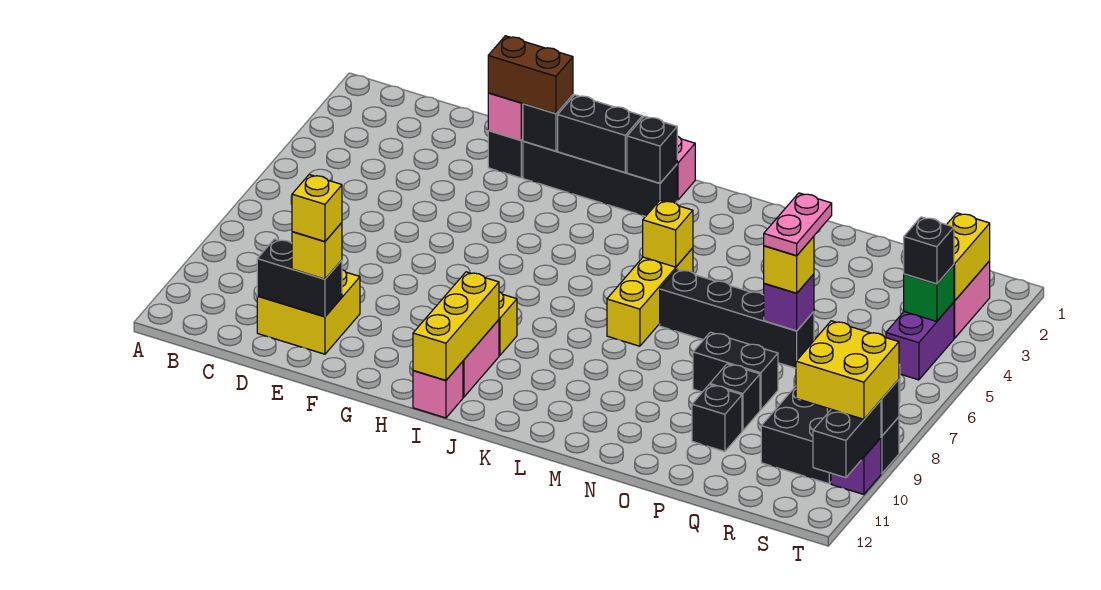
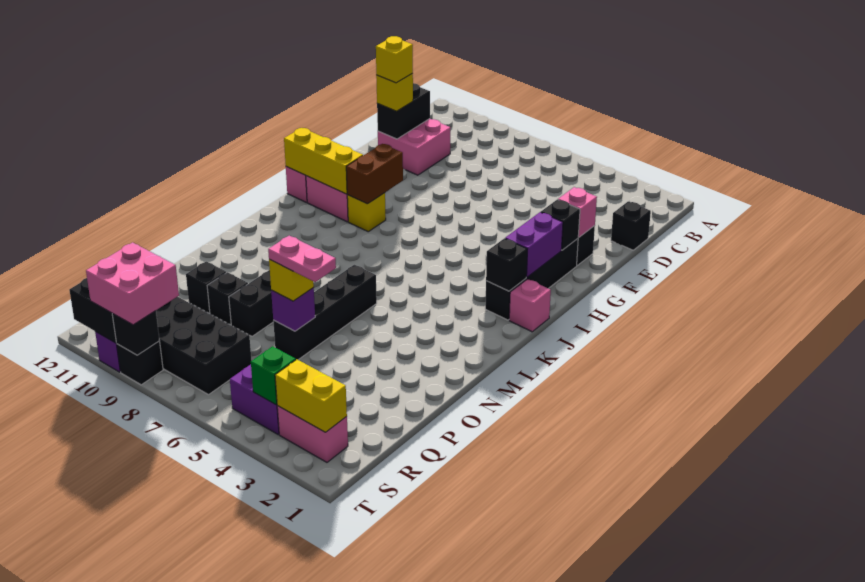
yellow brick D10:E11 level 1 -> pink brick D10:E11 level 1
brown brick F2:G2 level 3 -> brown brick H9:I9 level 2
black brick H2:I2 level 2 -> purple brick H2:I2 level 2
yellow brick L5:L7 level 1 -> none
yellow brick L5 level 2 -> none
black brick S4 level 3 -> black brick D1 level 1
yellow brick S9:T10 level 3 -> pink brick S9:T10 level 3

